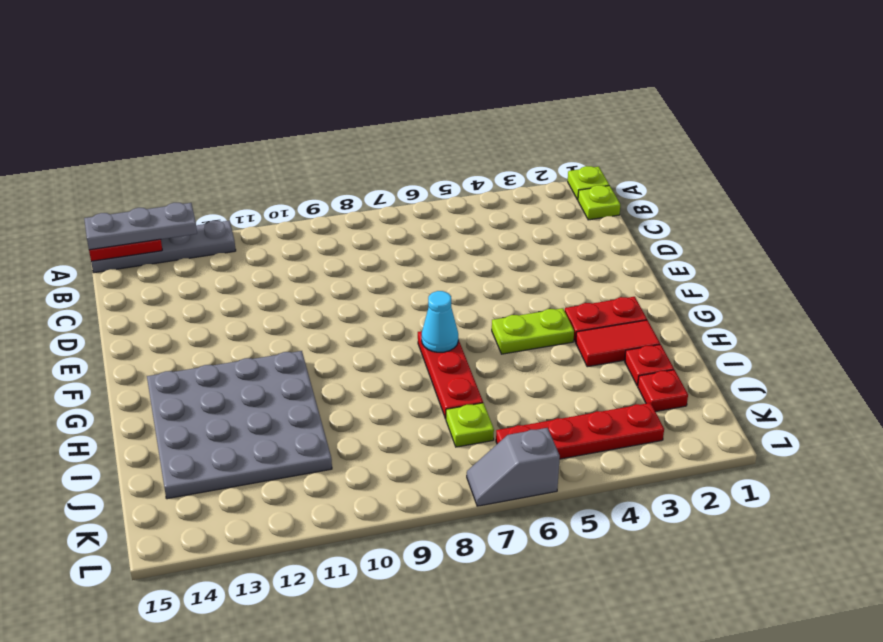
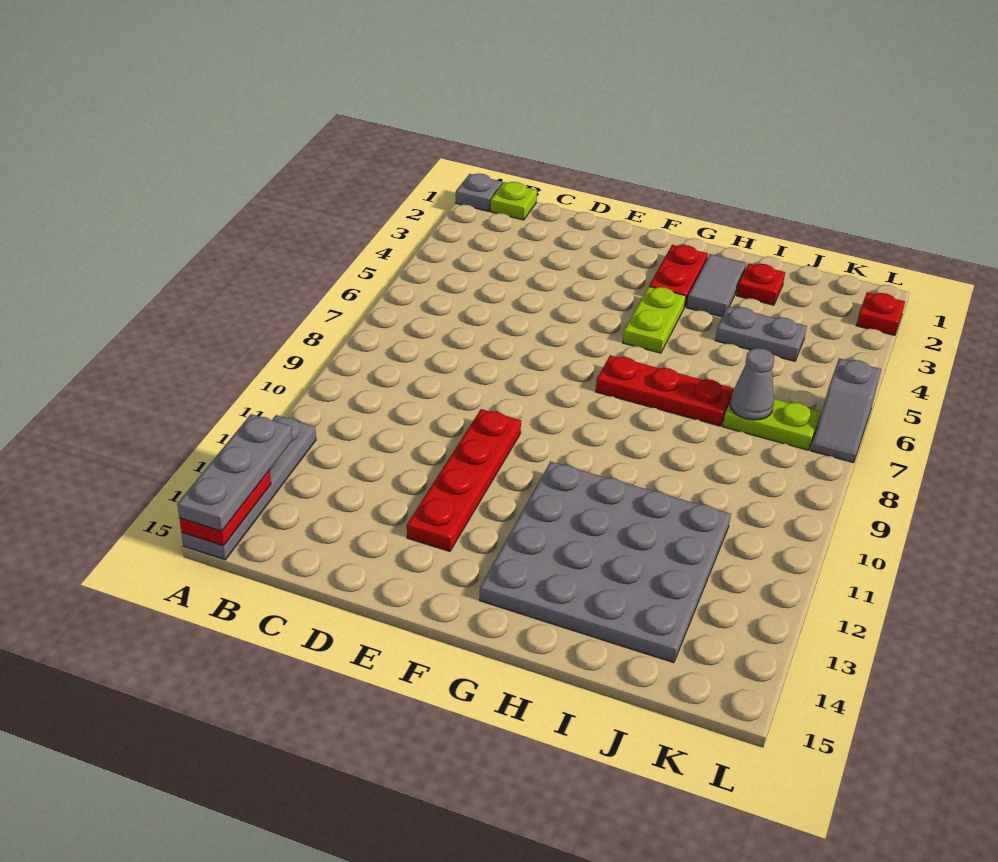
lime plate A1 level 1 -> grey plate A1 level 1
cyan cone G7 level 2 -> none
red tile H2:H3 level 1 -> grey tile H2:H3 level 1
none -> grey plate I4:J4 level 1
red plate J2 level 1 -> red plate L2 level 1
lime plate J7 level 1 -> lime plate J7:K7 level 1
none -> grey cone J7 level 2
red plate K3:K6 level 1 -> red plate E10:E13 level 1

